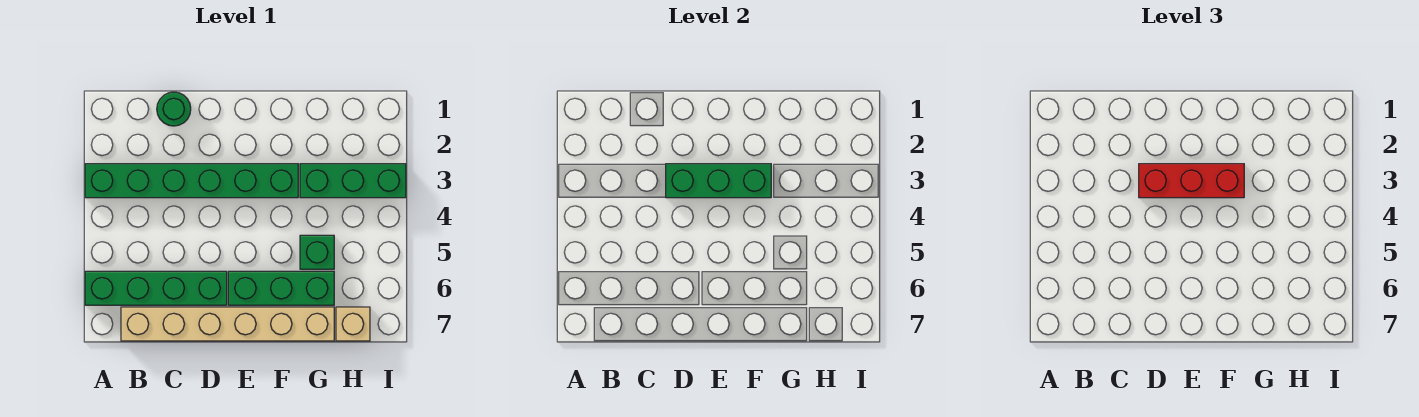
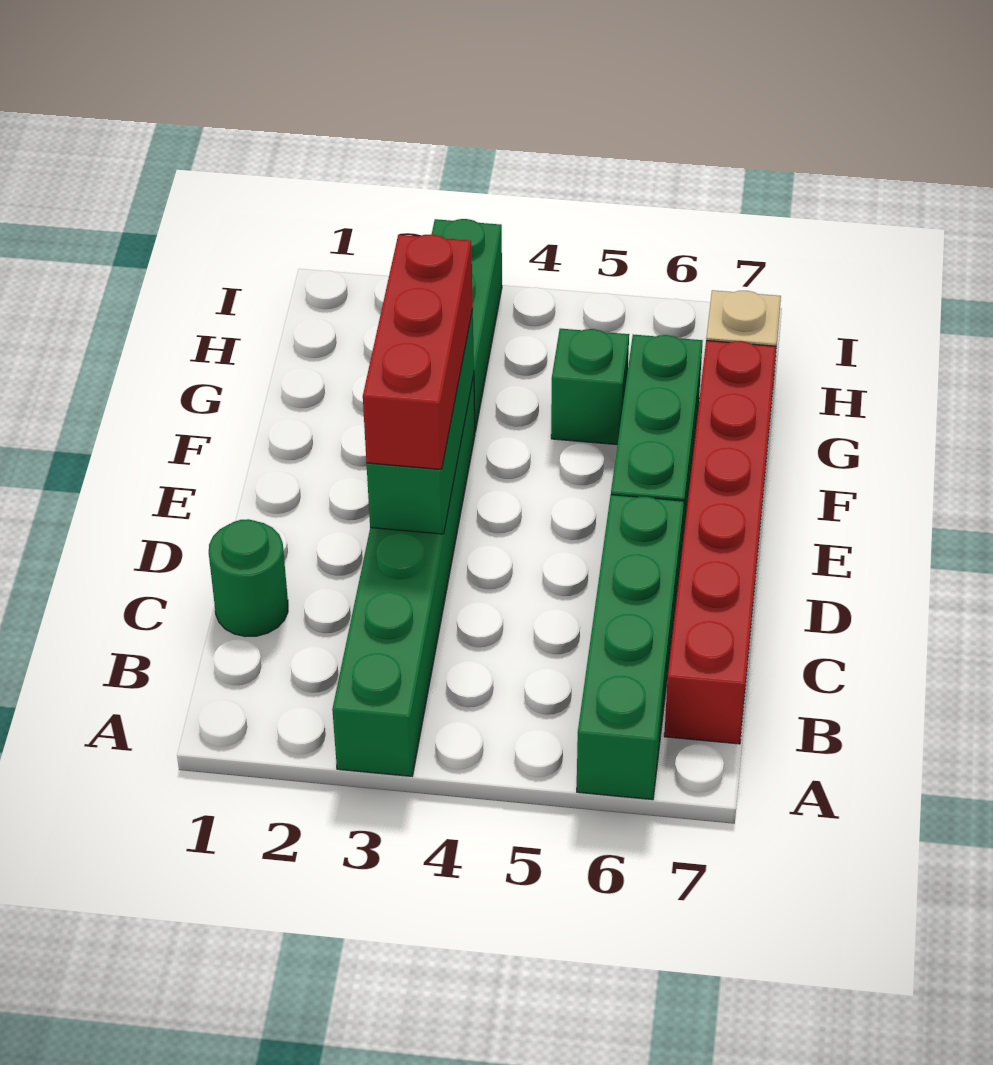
tan brick B7:G7 level 1 -> red brick B7:G7 level 1

